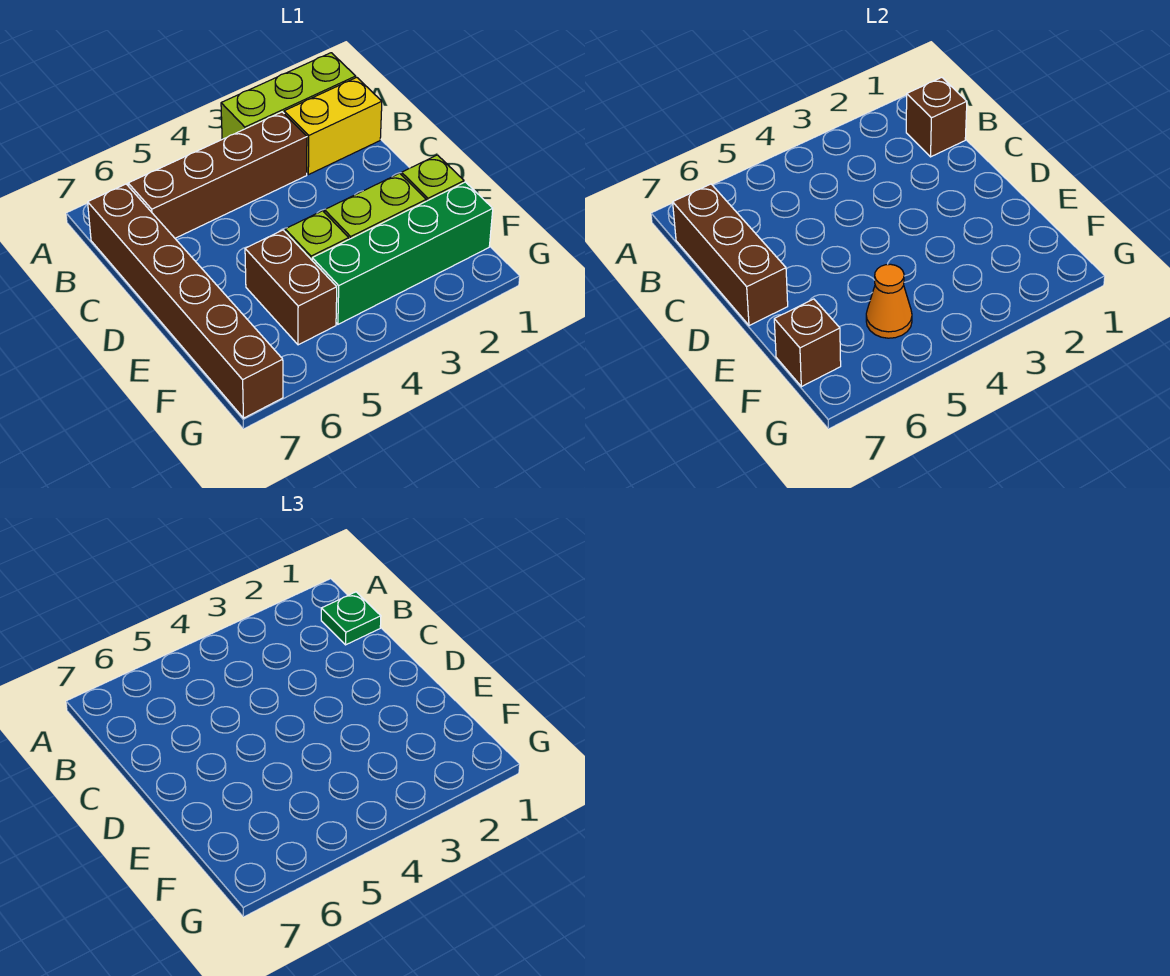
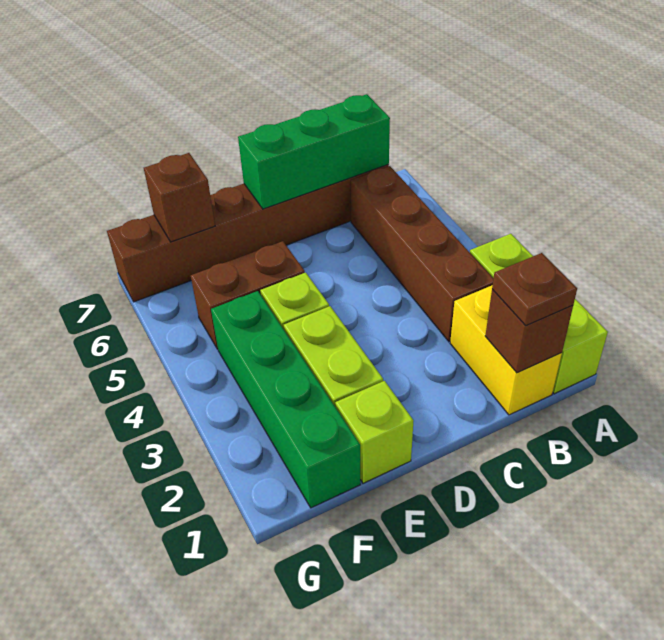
green plate B1 level 3 -> brown plate B1 level 3
brown brick B7:D7 level 2 -> green brick B7:D7 level 2
orange cone F5 level 2 -> none

